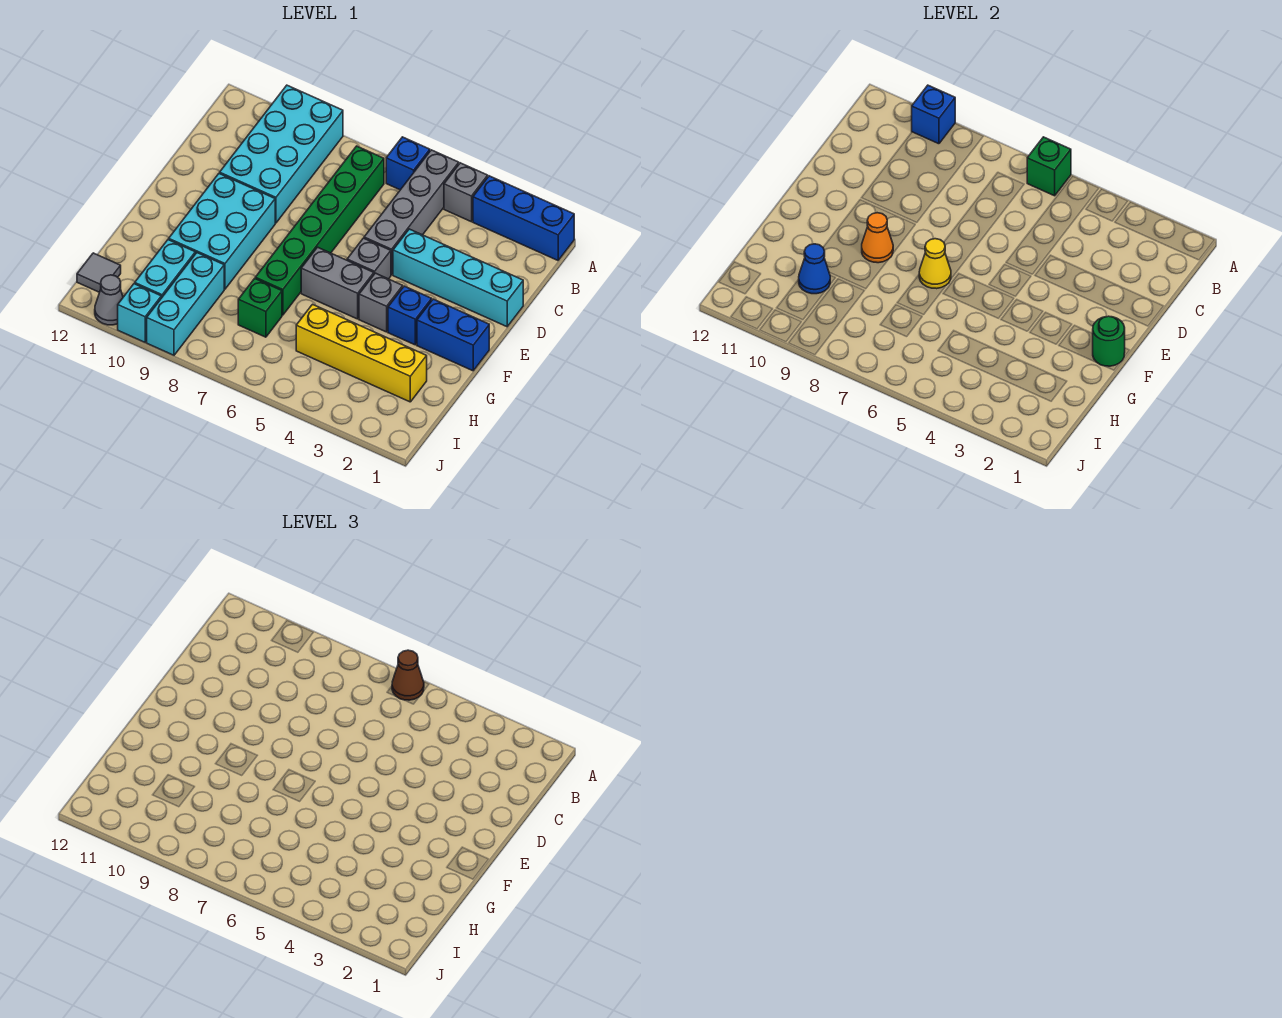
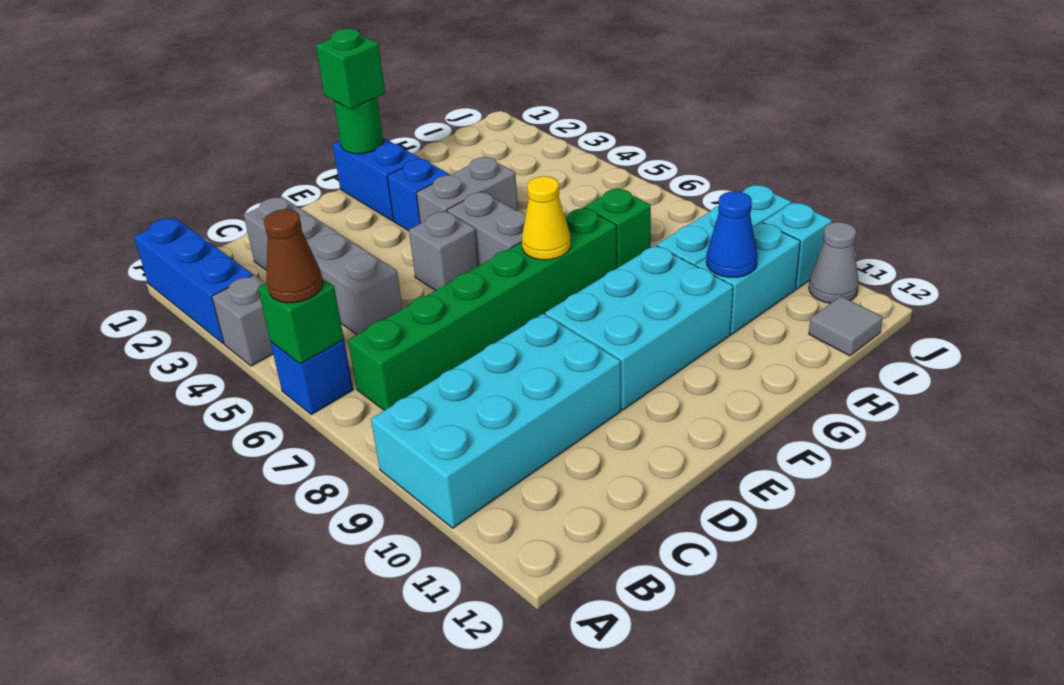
grey brick A5:D5 level 1 -> grey brick C2:C5 level 1
blue brick A10 level 2 -> none
cyan brick D1:D4 level 1 -> none
none -> green brick F1 level 3
grey brick F4 level 1 -> grey brick F4:G4 level 1
orange cone F9 level 2 -> none
yellow brick H2:H5 level 1 -> none

